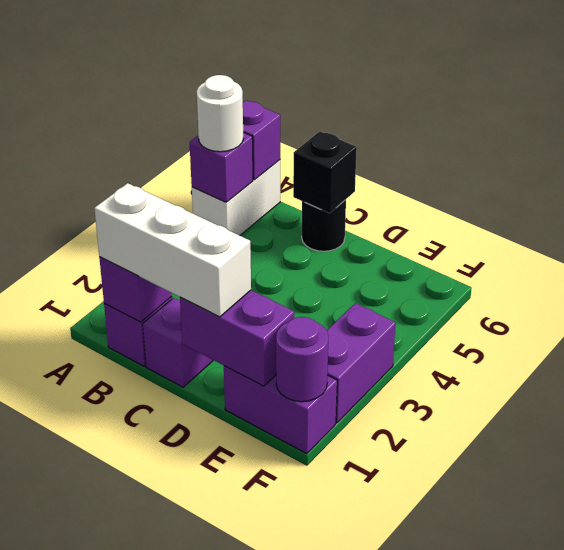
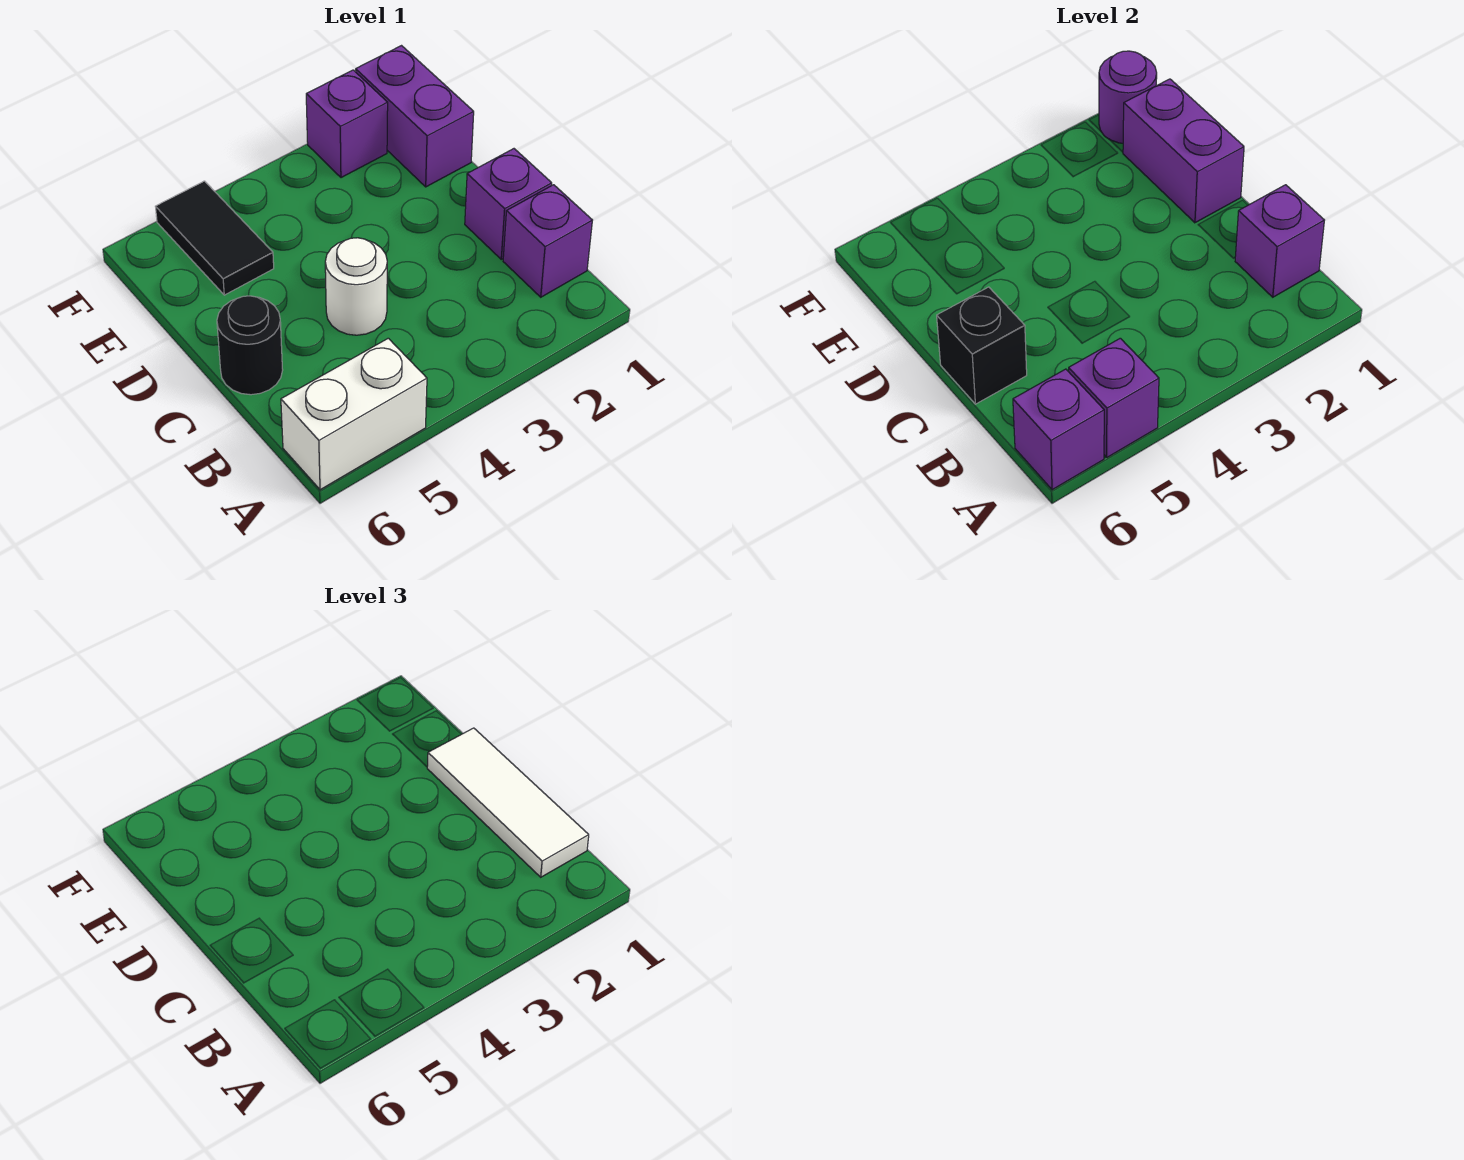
white round brick A5 level 3 -> white round brick C4 level 1
white brick B1:D1 level 3 -> white tile B1:D1 level 3
none -> black tile E5:F5 level 1
purple brick F2:F3 level 1 -> purple brick F2 level 1

